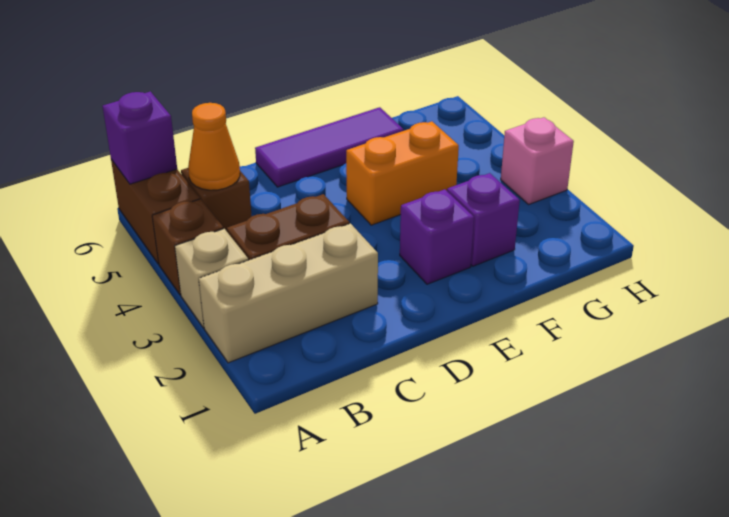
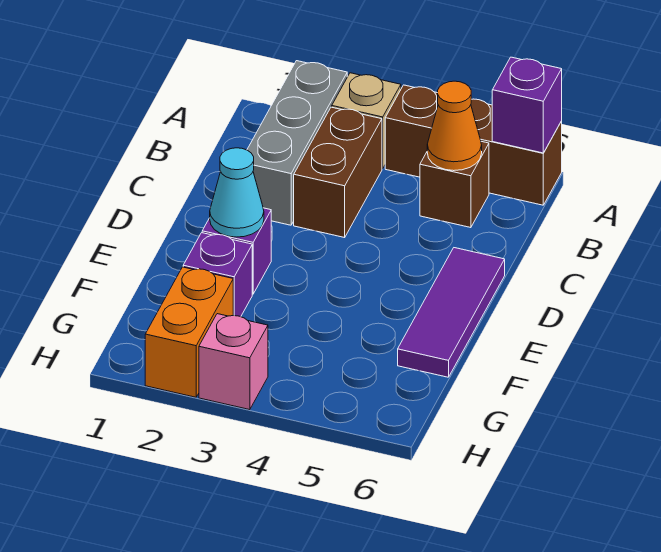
tan brick A2:C2 level 1 -> grey brick A2:C2 level 1
none -> cyan cone E2 level 2
orange brick E4:F4 level 1 -> orange brick G2:H2 level 1

